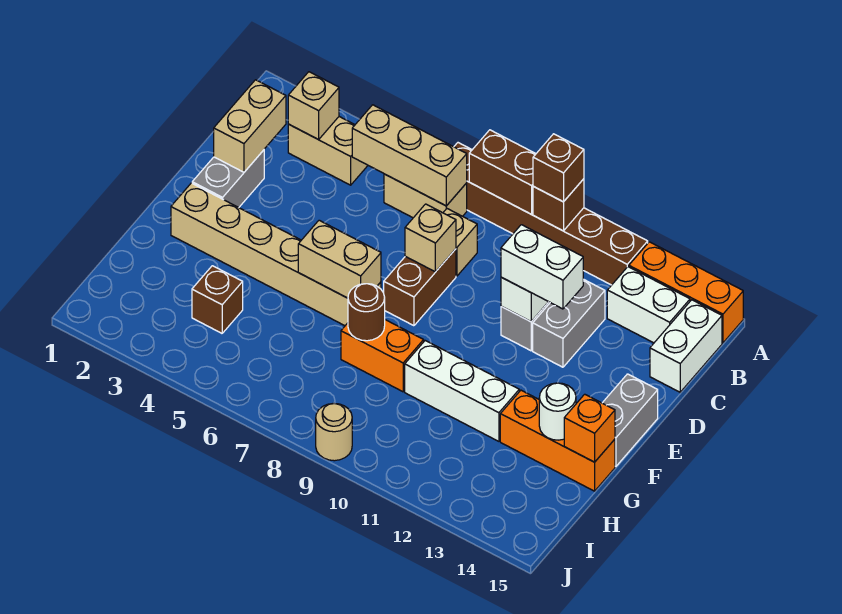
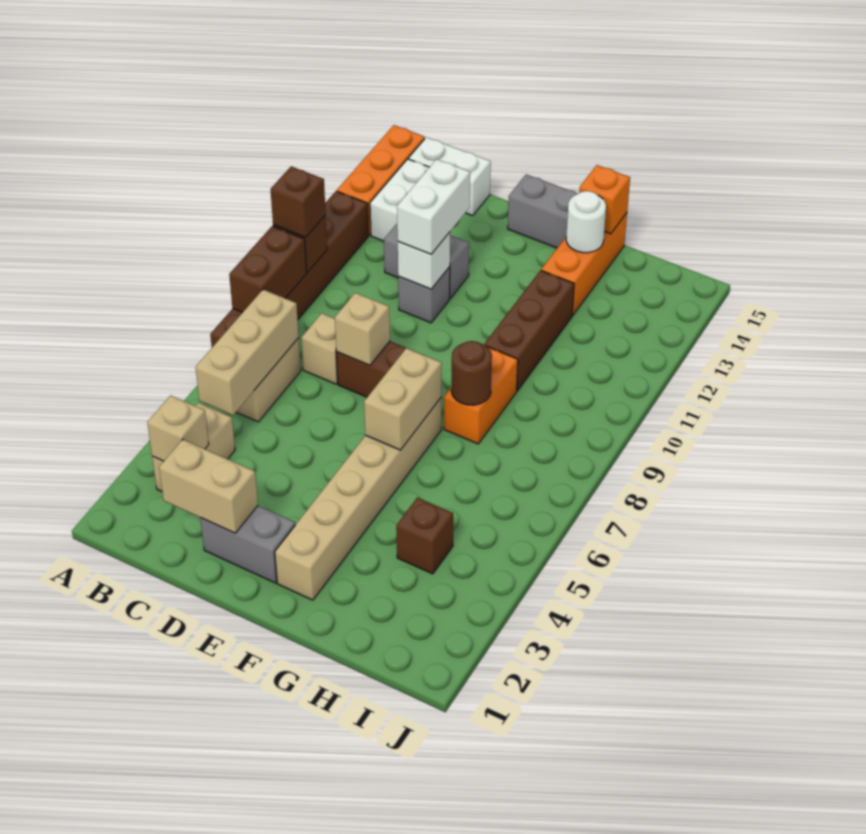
white brick G10:G12 level 1 -> brown brick G10:G12 level 1
tan round brick J9 level 1 -> none

